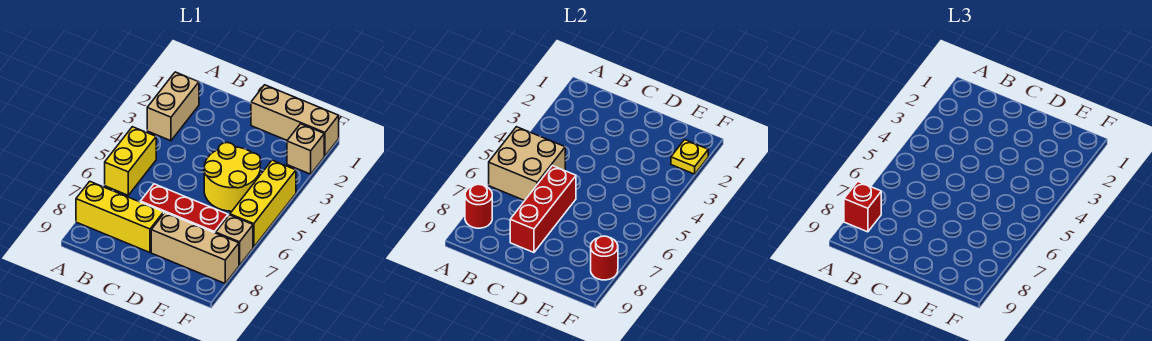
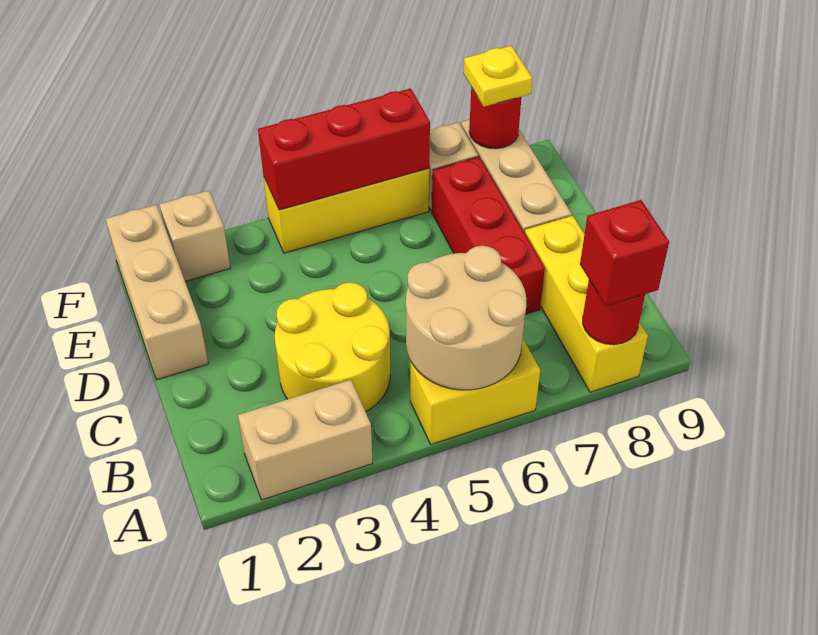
tan brick A5:B6 level 2 -> tan round brick A5:B6 level 2
red brick C6:C8 level 2 -> red brick F4:F6 level 2
yellow round brick D4:E5 level 1 -> yellow round brick B3:C4 level 1
yellow plate F2 level 2 -> yellow plate F8 level 3

